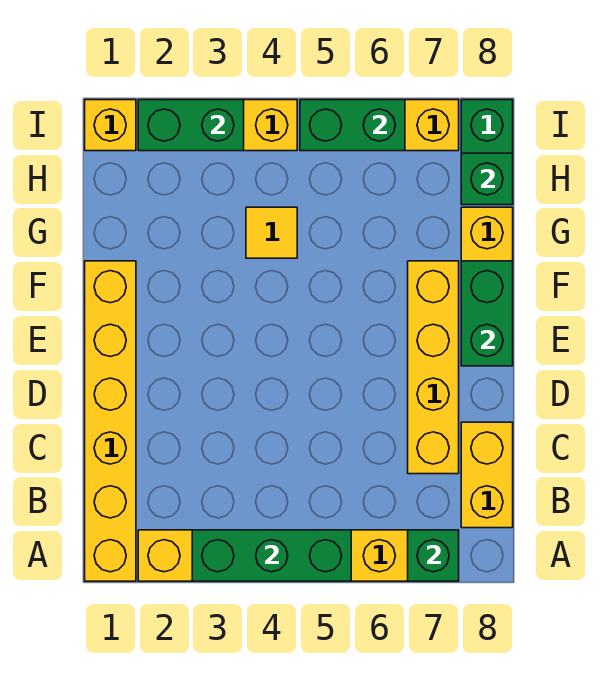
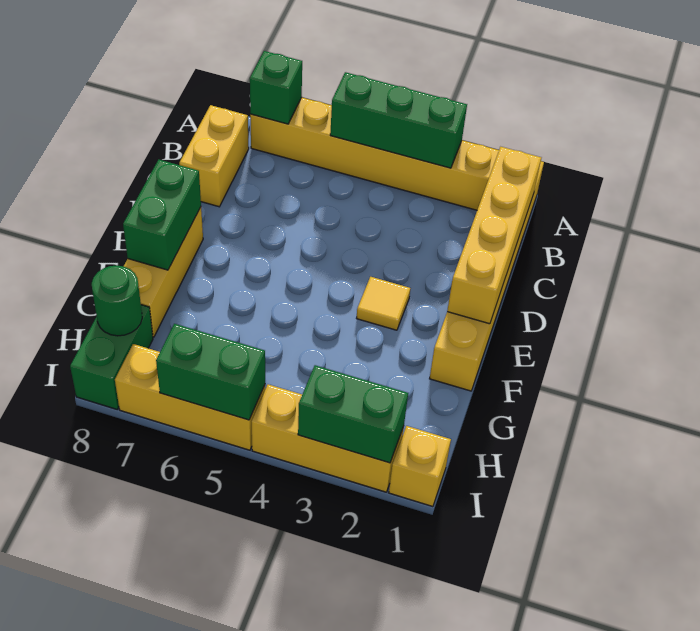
yellow brick C7:F7 level 1 -> yellow brick B1:E1 level 2
yellow tile G4 level 1 -> yellow tile E3 level 1
green brick H8 level 2 -> green round brick H8 level 2

